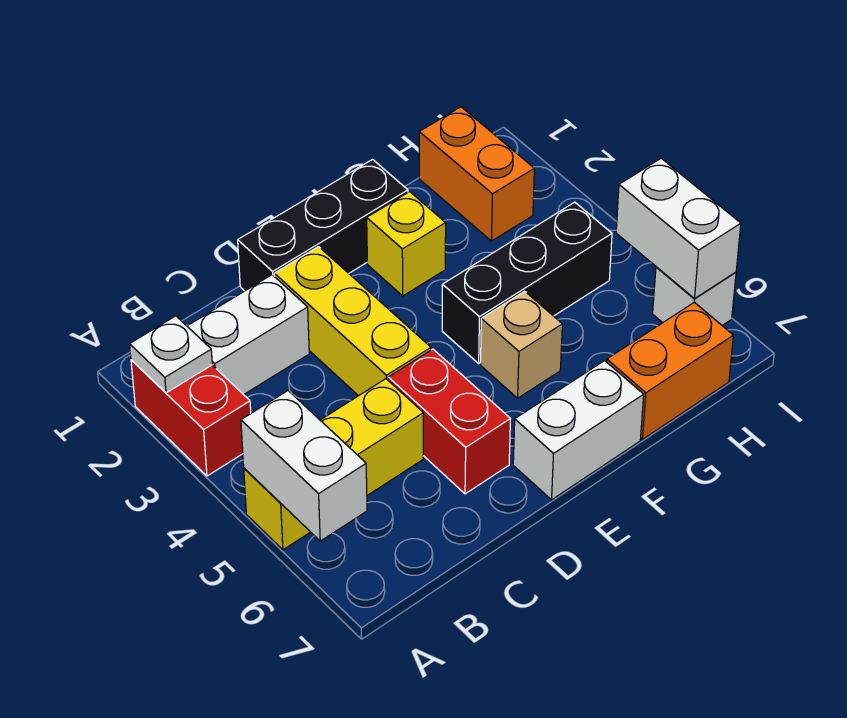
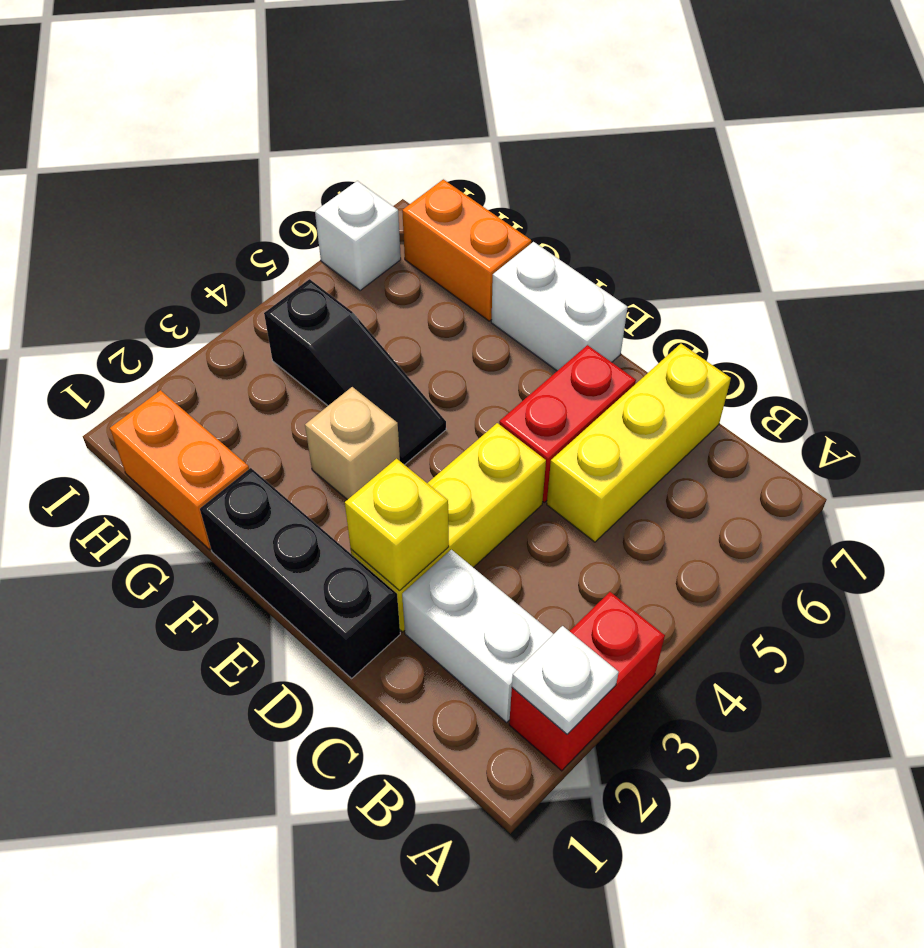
yellow brick A5:C5 level 1 -> yellow brick C5:C7 level 1
white brick A5:A6 level 2 -> none
yellow brick F2 level 1 -> yellow brick D2 level 2
black brick F4:H4 level 1 -> black slope F4:H4 level 1 top H
tan brick F5 level 1 -> tan brick F3 level 1
orange brick H1:H2 level 1 -> orange brick G1:H1 level 1
white brick I5:I6 level 2 -> none

